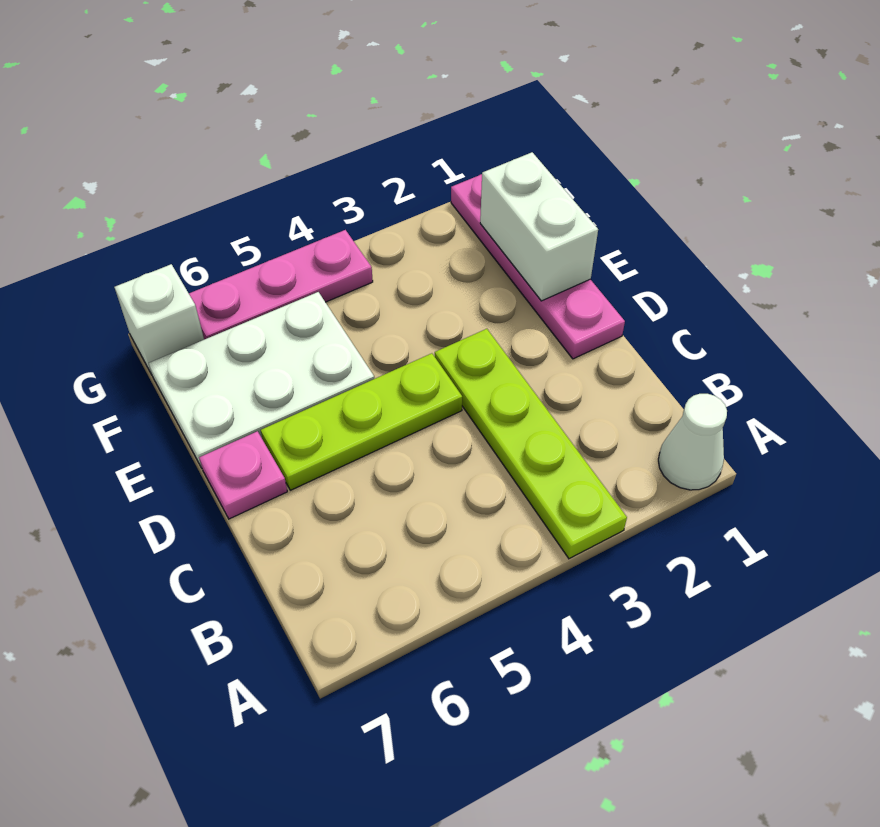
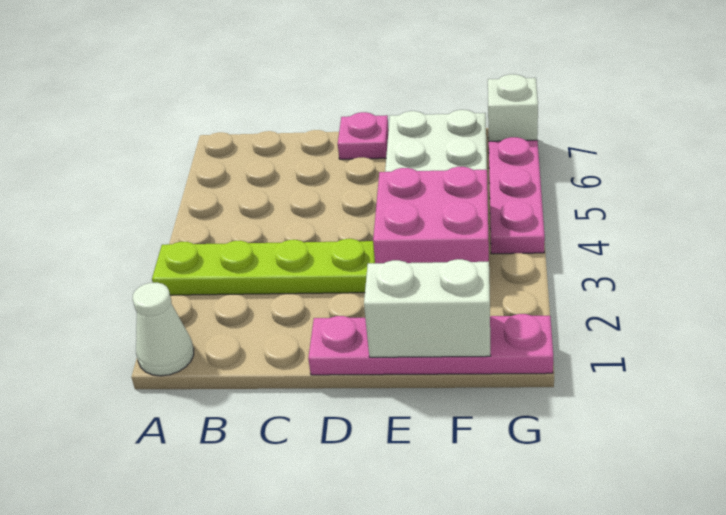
lime plate D4:D6 level 1 -> none
none -> pink brick E3:F4 level 1

